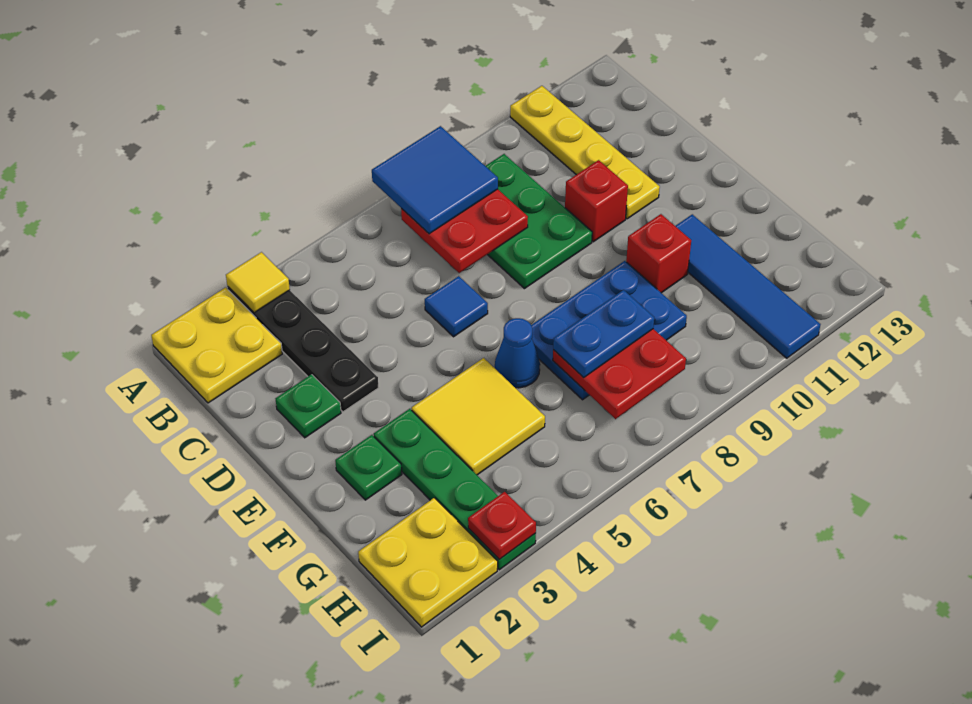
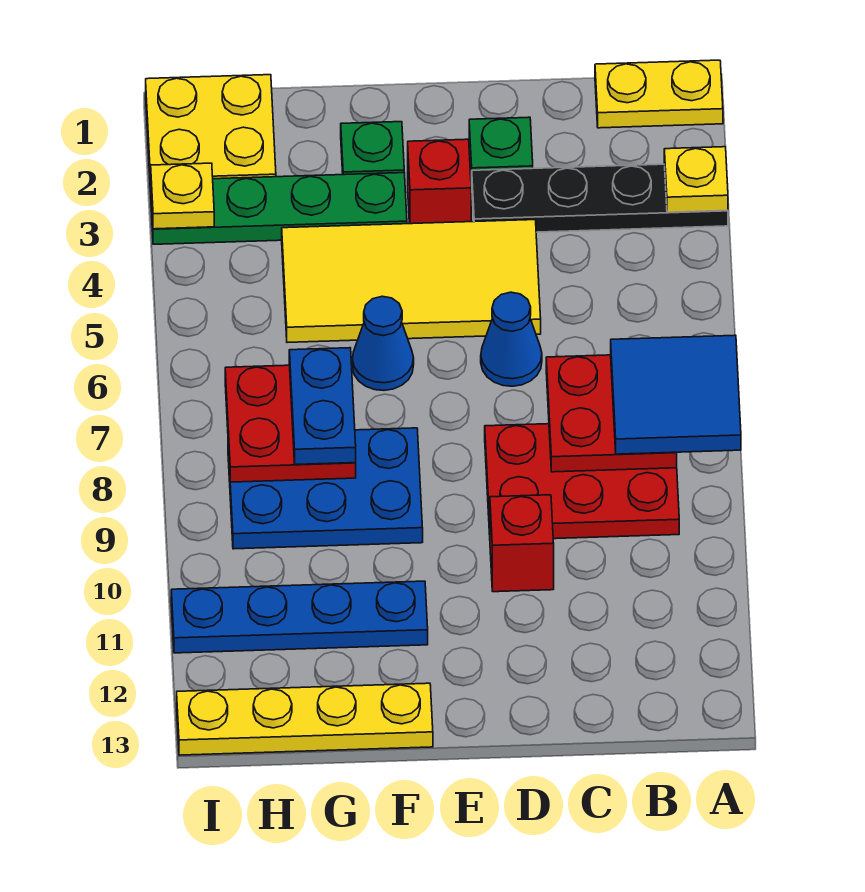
yellow plate A1:B2 level 1 -> yellow plate A1:B1 level 1
yellow tile A3 level 2 -> yellow plate A3 level 2
yellow plate A11:D11 level 1 -> yellow plate F13:I13 level 1
green plate B8:D9 level 1 -> red plate B8:D9 level 1
blue tile D6 level 1 -> blue cone D6 level 1
yellow tile F4:G5 level 1 -> yellow tile D4:G5 level 1
blue plate F7:G9 level 1 -> blue plate F8:H9 level 1
red brick F10 level 1 -> red brick E3 level 1
blue tile F11:I11 level 1 -> blue plate F11:I11 level 1
red plate I3 level 2 -> yellow plate I3 level 2

